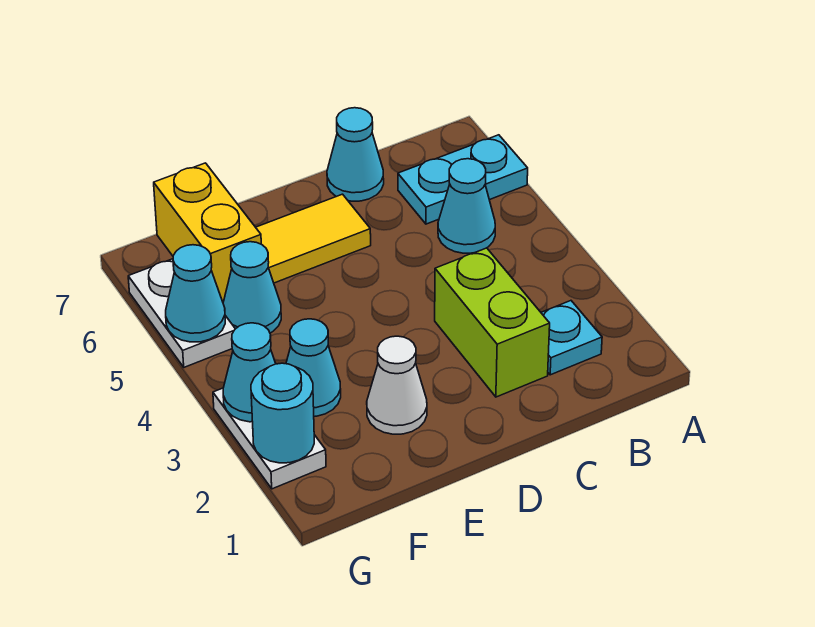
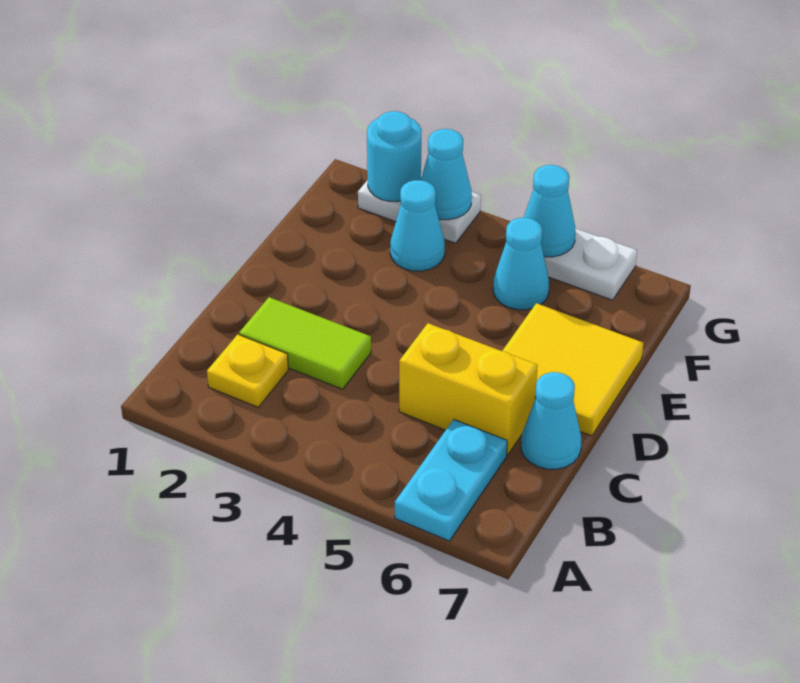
cyan plate B2 level 1 -> yellow plate B2 level 1
cyan cone B5 level 1 -> none
lime brick C2:C3 level 1 -> lime tile C2:C3 level 1
yellow tile D6:E6 level 1 -> yellow tile D6:E7 level 1
white cone E2 level 1 -> none
yellow brick F6:F7 level 1 -> yellow brick C5:C6 level 1

